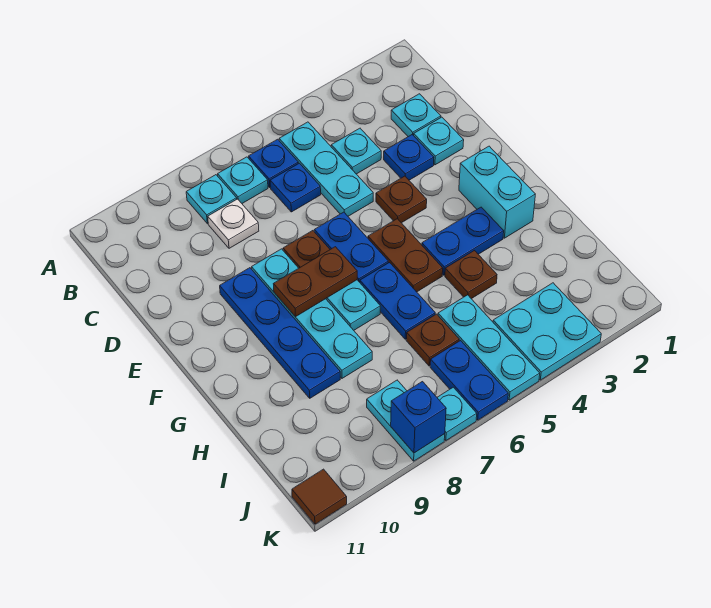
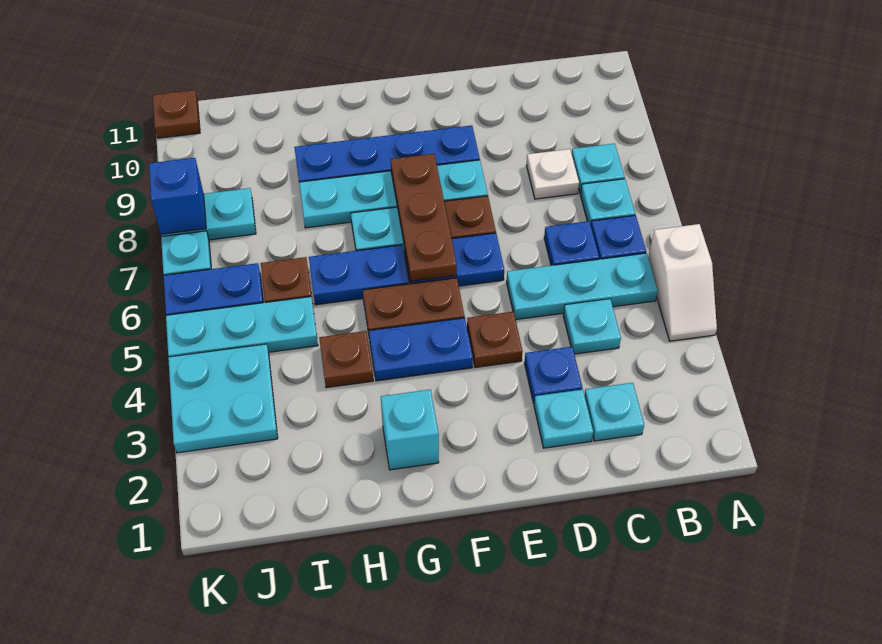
none -> white slope A4:A5 level 1 top 5
cyan brick F2:G2 level 1 -> cyan brick G2 level 1
brown plate F7:F8 level 2 -> brown plate F6:F8 level 2
blue plate G3:G4 level 1 -> blue plate F4:G4 level 1
brown tile K11 level 1 -> brown plate K11 level 1

